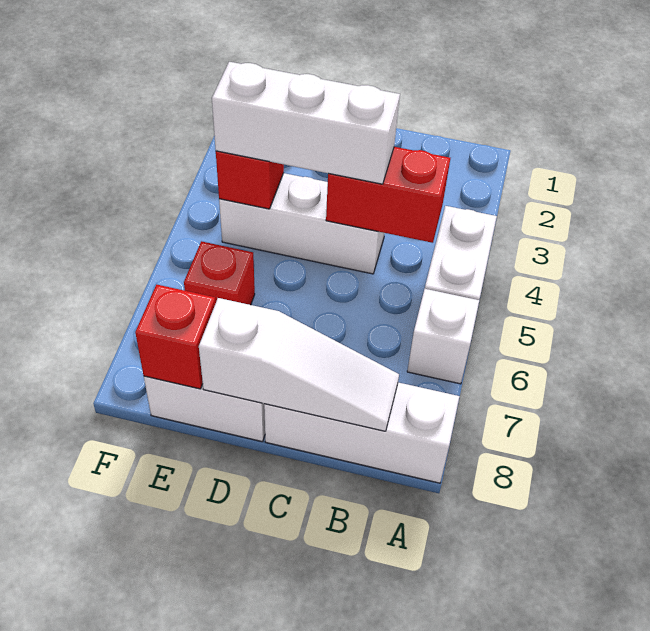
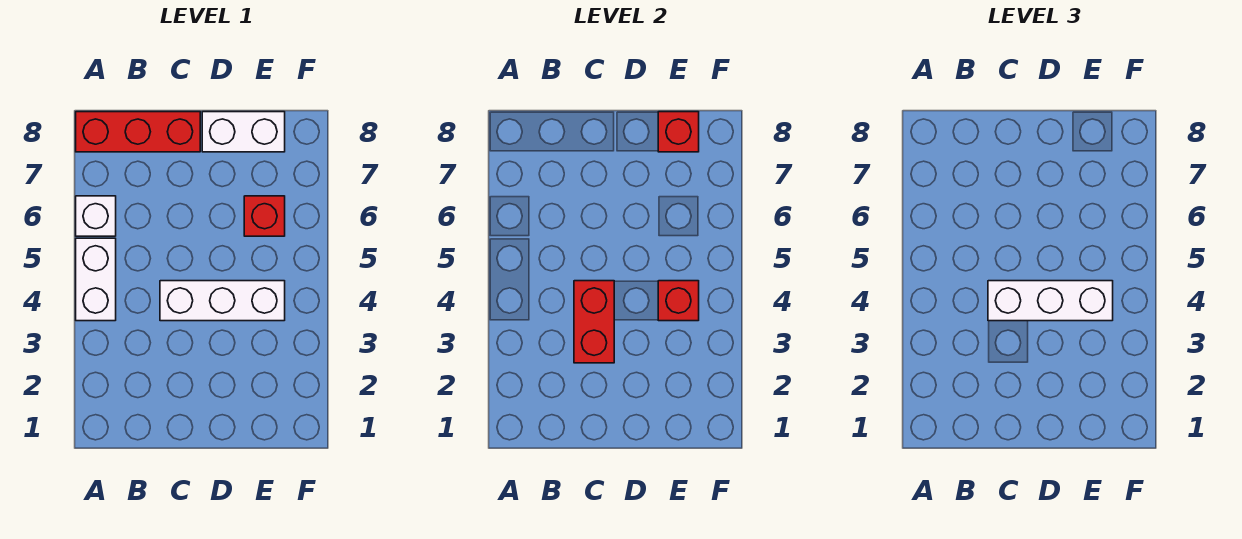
white brick A8:C8 level 1 -> red brick A8:C8 level 1
red brick B4:C4 level 2 -> red brick C3:C4 level 2
white slope B8:D8 level 2 top D -> none

